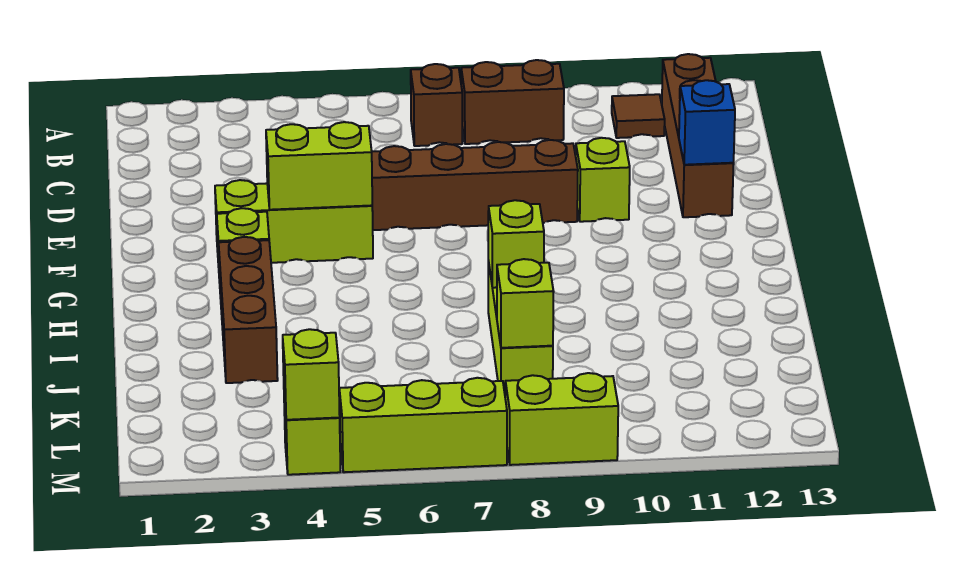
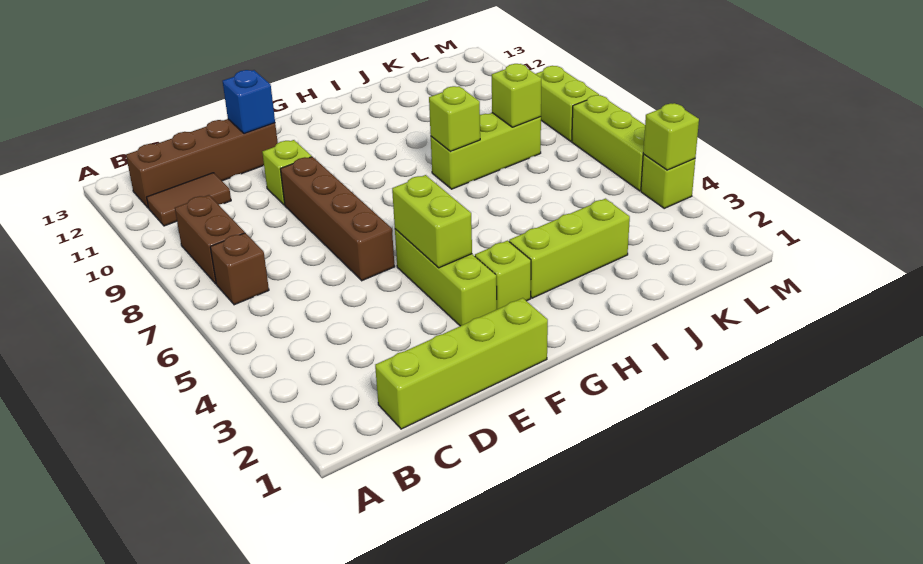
brown tile B11 level 1 -> brown tile B11:C11 level 1
none -> lime brick C1:F1 level 1
brown brick H3:J3 level 1 -> lime brick H3:J3 level 1

